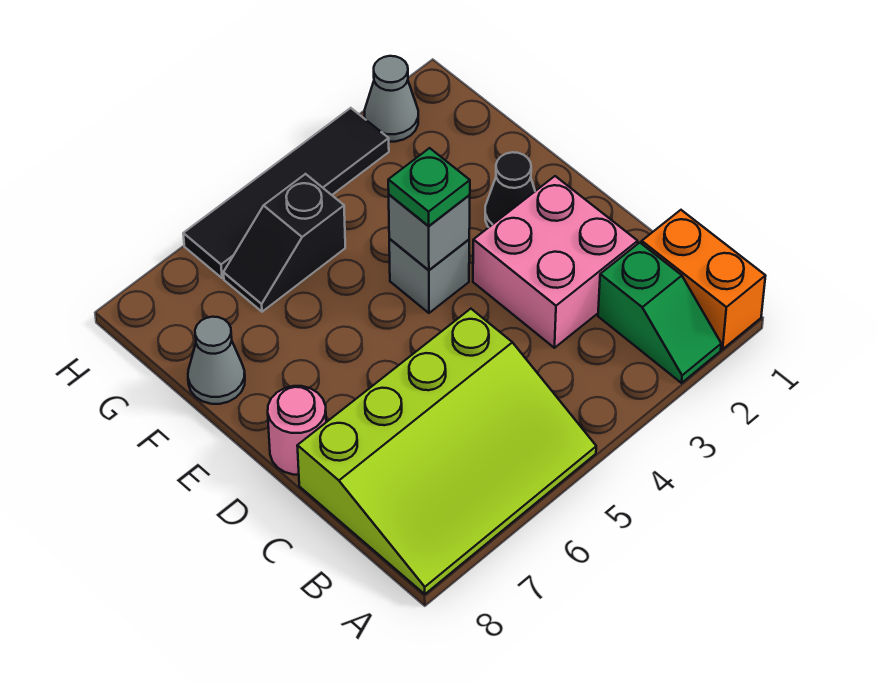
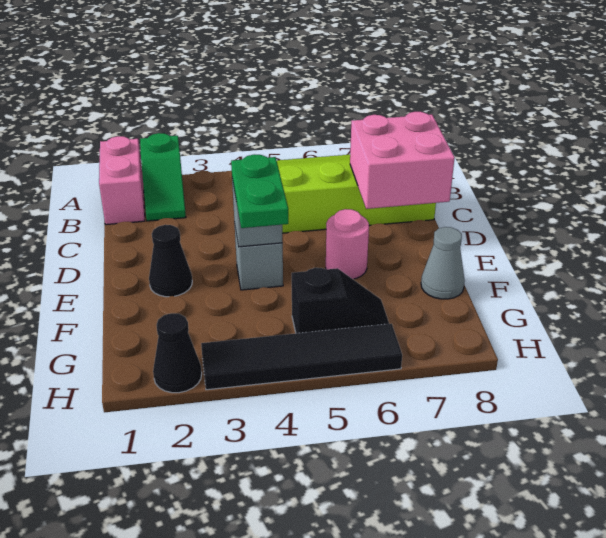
orange brick A1:B1 level 1 -> pink brick A1:B1 level 1
green slope A2:B2 level 1 top B -> green slope A2:B2 level 1 top A
pink brick C2:D3 level 1 -> pink brick C7:D8 level 2
pink round brick D8 level 1 -> pink round brick E6 level 1
green plate E4 level 3 -> green plate E4:F4 level 3
grey cone H2 level 1 -> black cone H2 level 1

